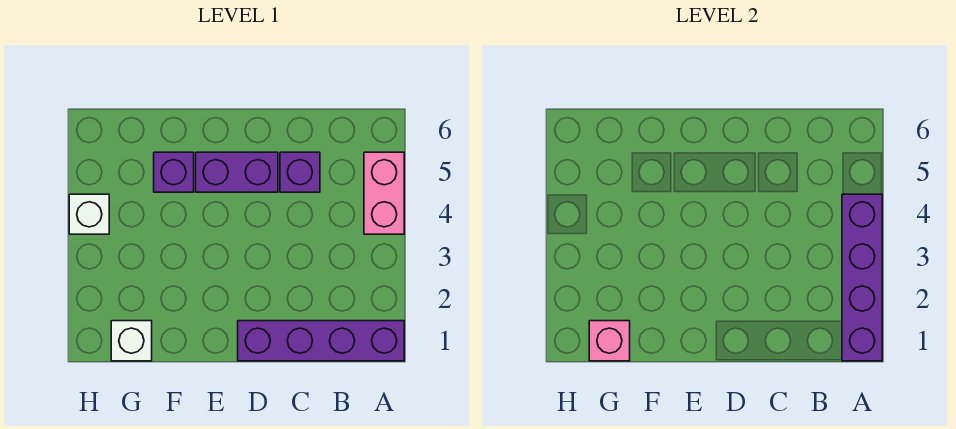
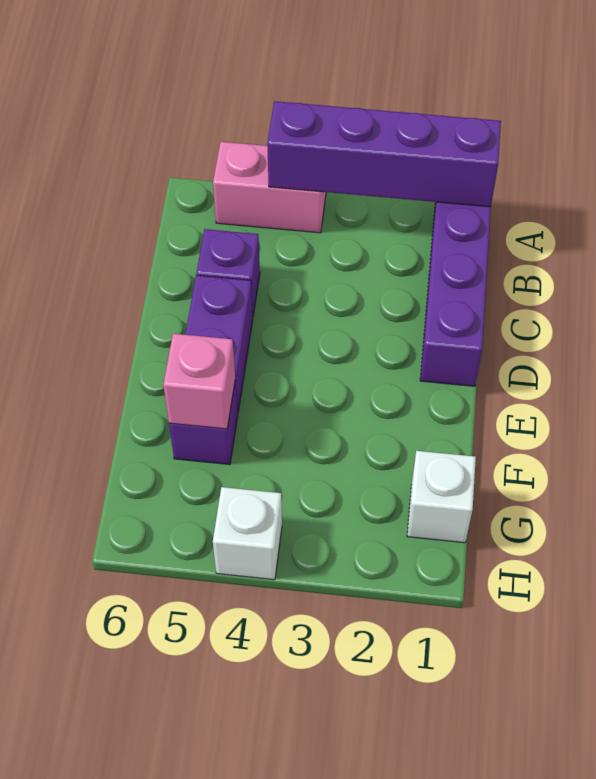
pink brick G1 level 2 -> pink brick F5 level 2

